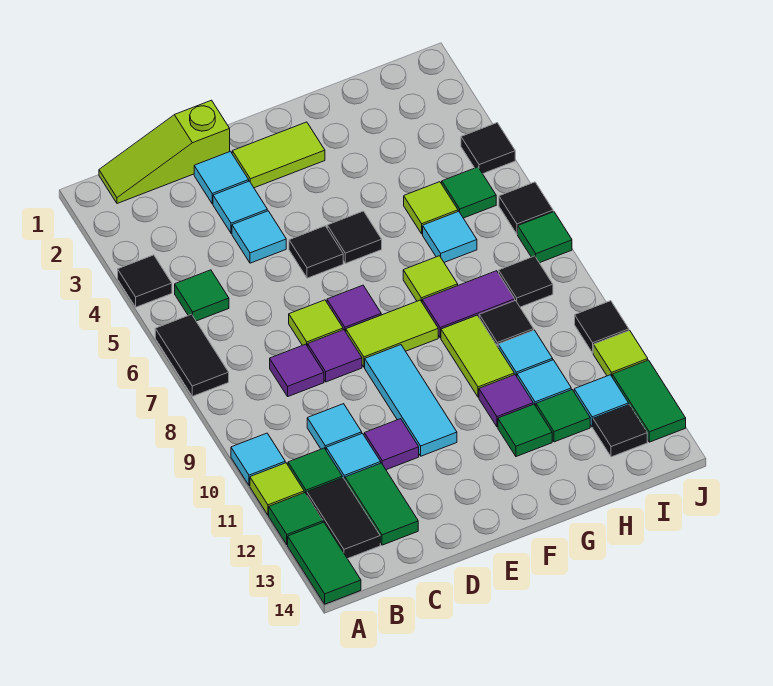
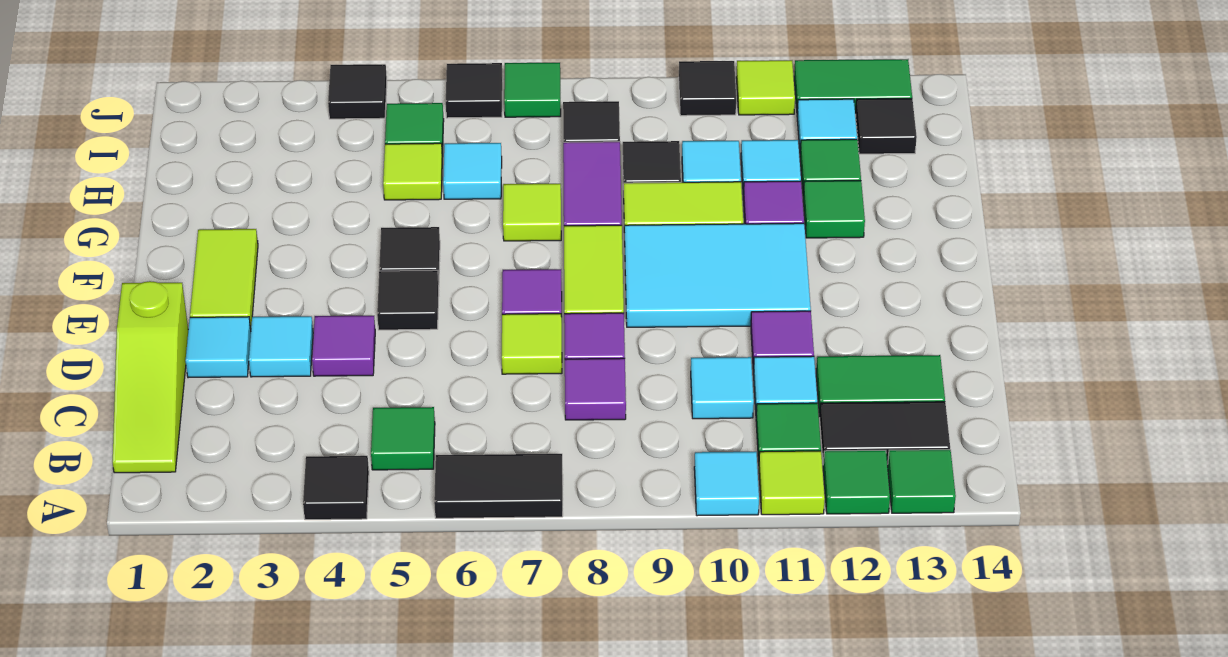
green tile A13:A14 level 1 -> green tile A13 level 1
cyan tile D4 level 1 -> purple tile D4 level 1
cyan tile E9:E11 level 1 -> cyan tile E9:F11 level 1

